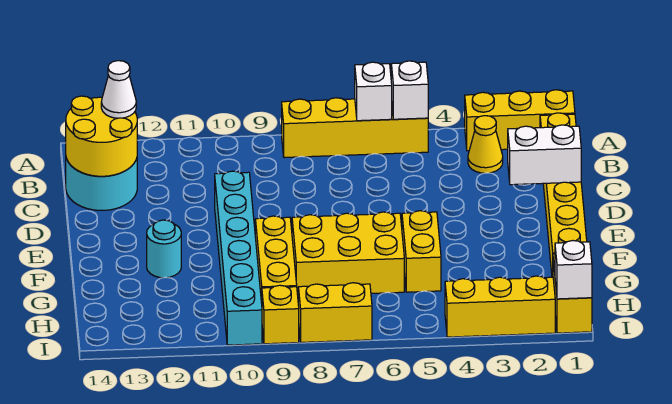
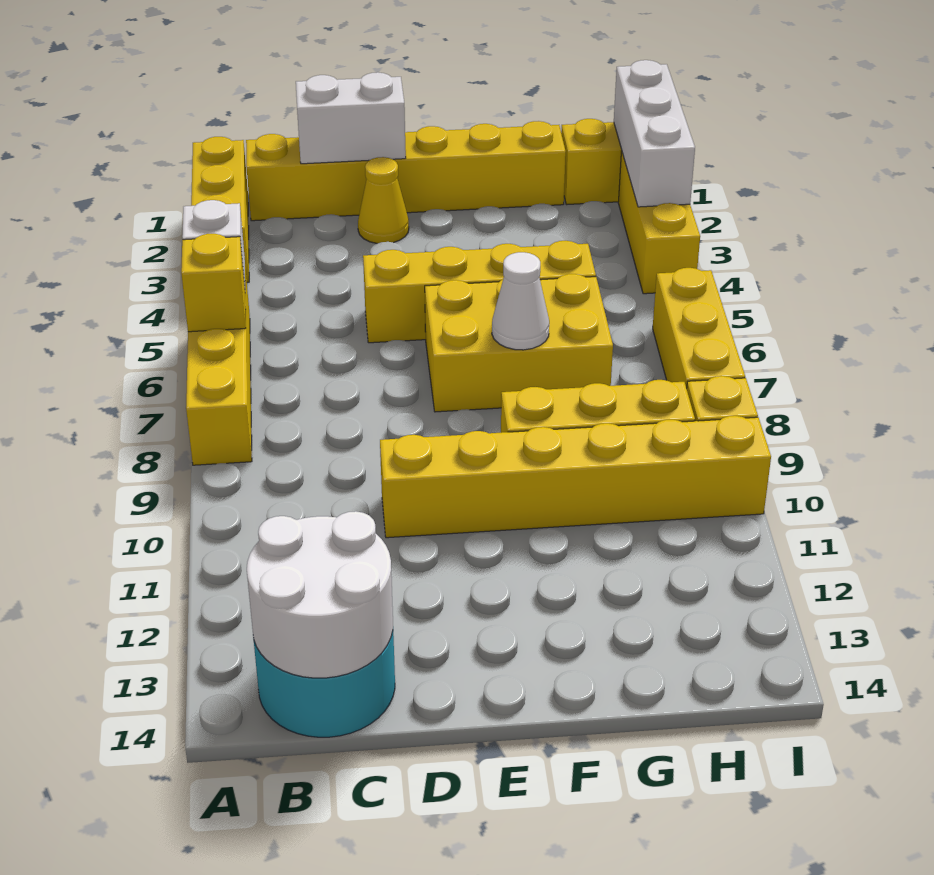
white brick A6 level 2 -> yellow brick A6 level 2
yellow cone B3 level 1 -> yellow cone D2 level 1
yellow round brick B13:C14 level 2 -> white round brick B13:C14 level 2
white cone B13 level 3 -> white cone F7 level 2
white brick D1:D2 level 2 -> white brick C1:D1 level 2
cyan brick D10:I10 level 1 -> yellow brick D10:I10 level 1
yellow brick F5:G5 level 1 -> yellow brick D5:G5 level 1
yellow brick F6:G8 level 1 -> yellow brick E6:G7 level 1
cyan round brick F12 level 1 -> none
white brick I1 level 2 -> white brick I1:I3 level 2
yellow brick I7:I8 level 1 -> yellow brick I6:I8 level 1

